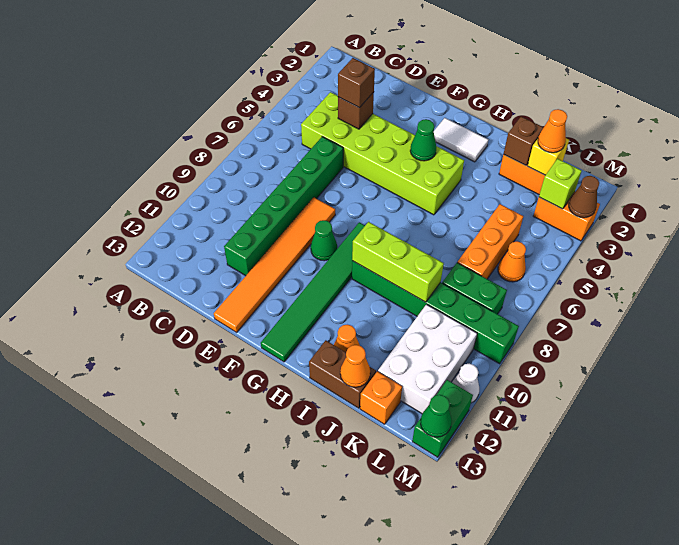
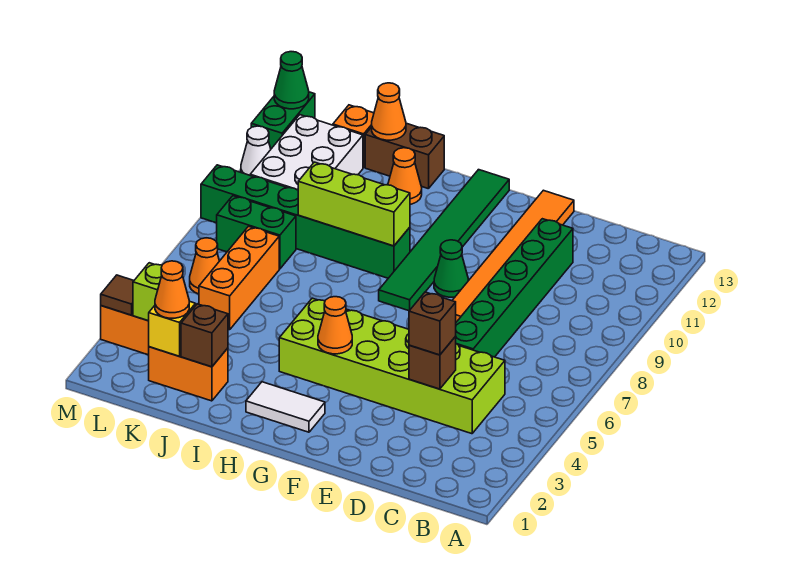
green cone G4 level 2 -> orange cone G4 level 2
brown cone M3 level 2 -> brown tile M3 level 2

